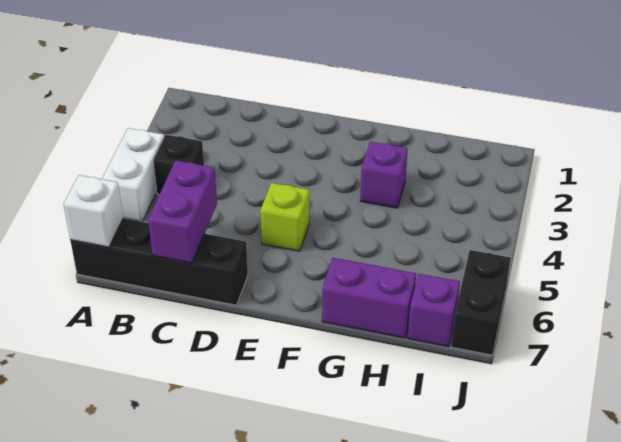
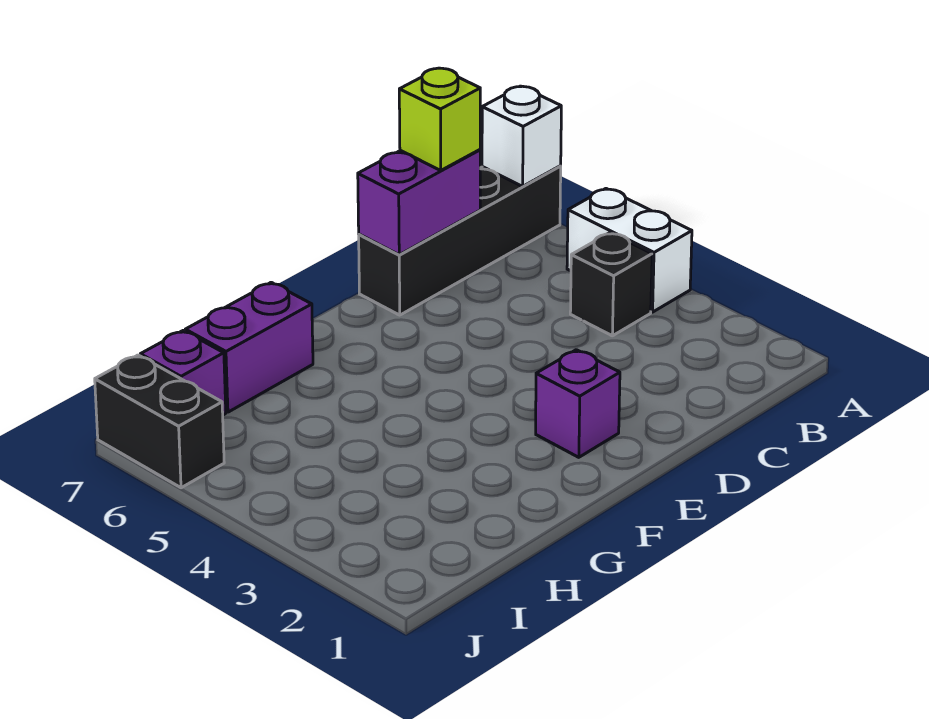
purple brick C6:C7 level 2 -> purple brick C7:D7 level 2
lime brick E5 level 1 -> lime brick C7 level 3
purple brick G3 level 1 -> purple brick E2 level 1

